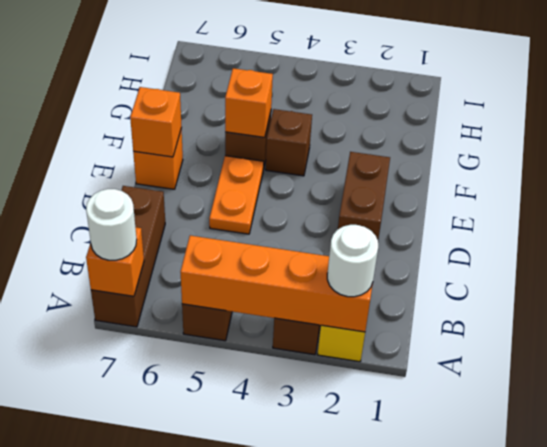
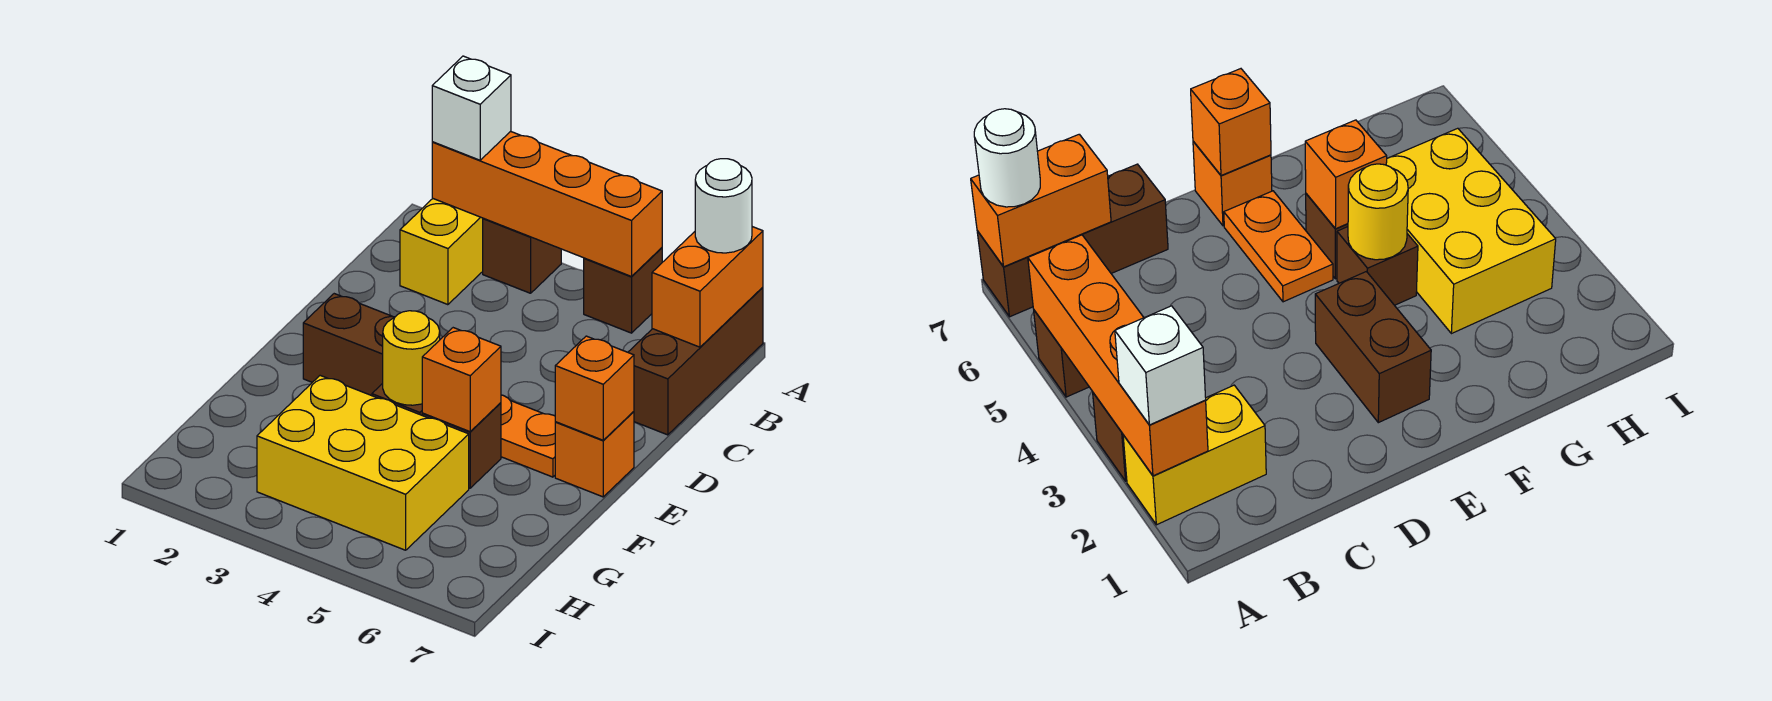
white round brick A2 level 3 -> white brick A2 level 3
orange brick A7 level 2 -> orange brick A7:B7 level 2
brown brick D2:E2 level 1 -> brown brick E2:E3 level 1
orange plate D5:E5 level 1 -> orange plate E5:E6 level 1
none -> yellow round brick F4 level 2
none -> yellow brick G3:H5 level 1

